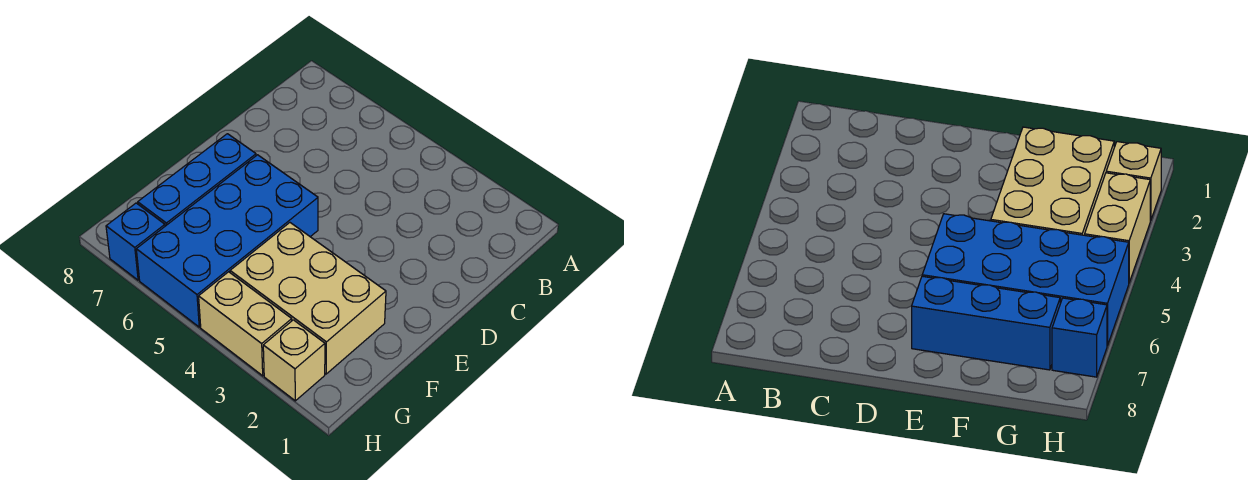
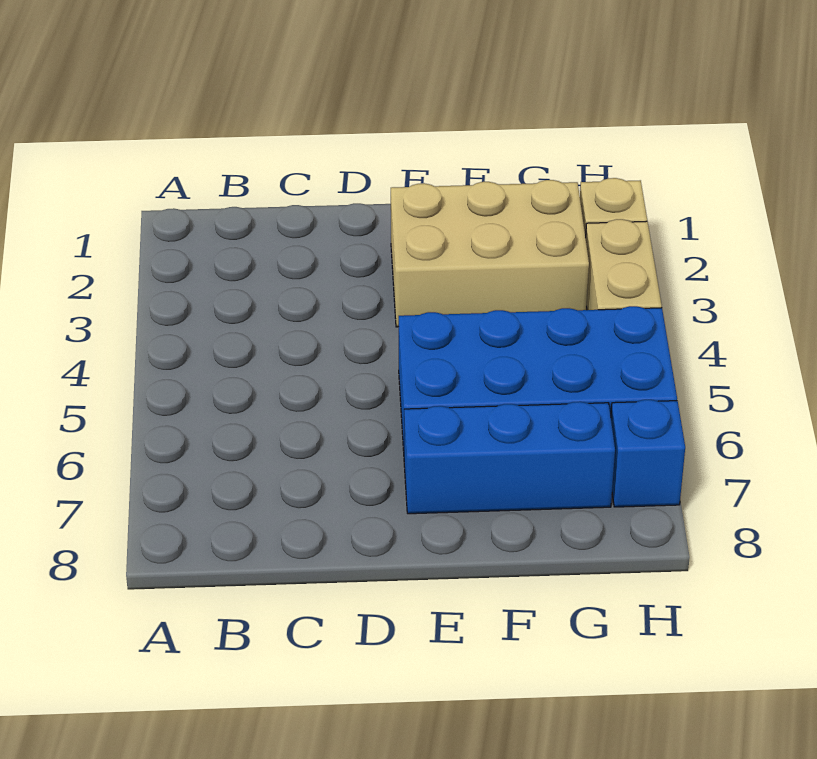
tan brick F2:G4 level 1 -> tan brick E2:G3 level 1

